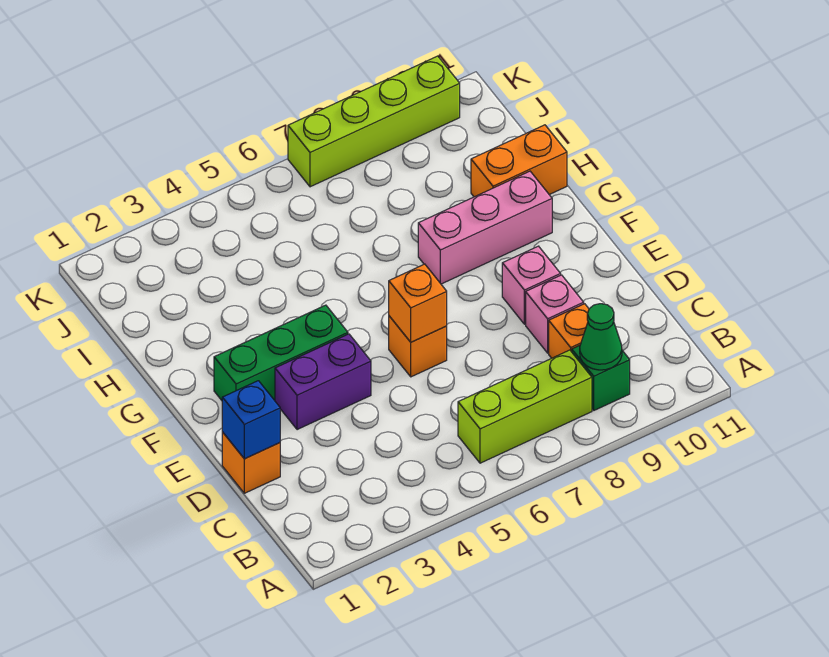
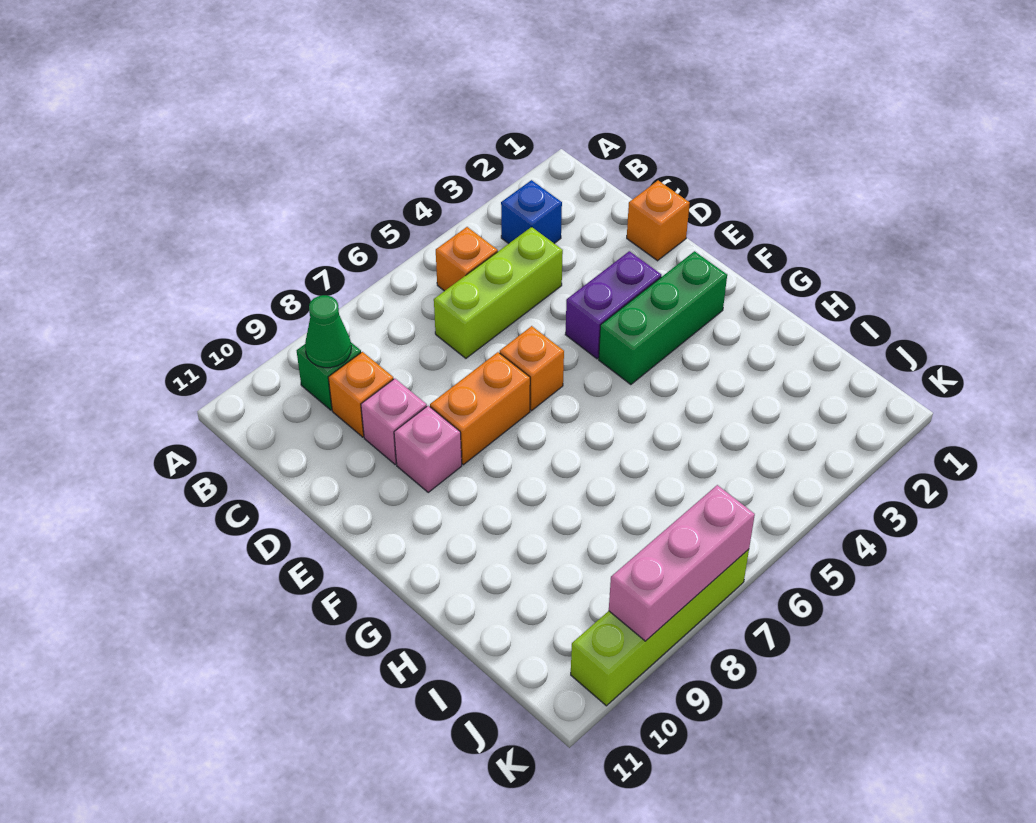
lime brick B6:B8 level 1 -> lime brick C4:C6 level 1
blue brick D1 level 2 -> blue brick B3 level 1
orange brick E6 level 2 -> orange brick B5 level 1
pink brick G8:G10 level 1 -> pink brick K7:K9 level 2
orange brick H10:H11 level 1 -> orange brick E7:E8 level 1

